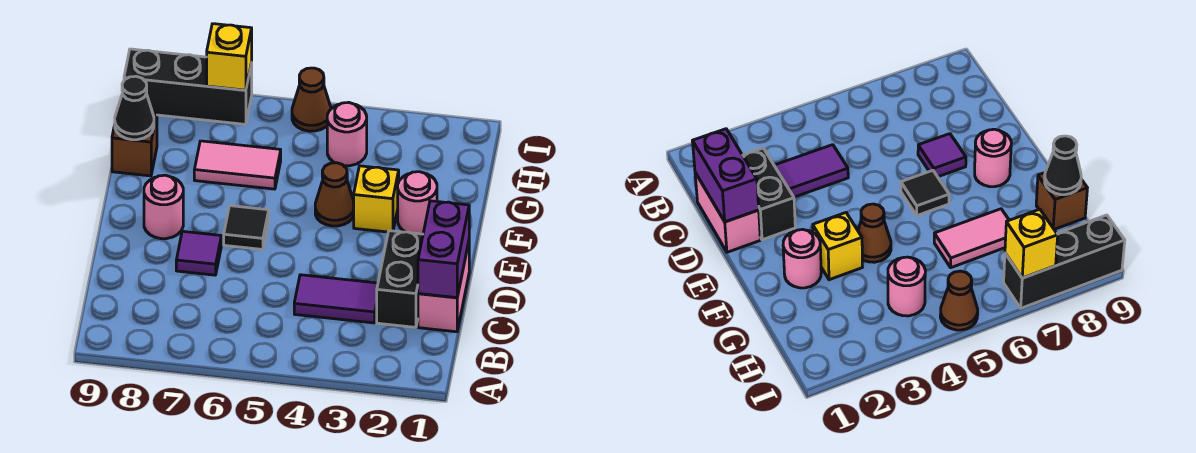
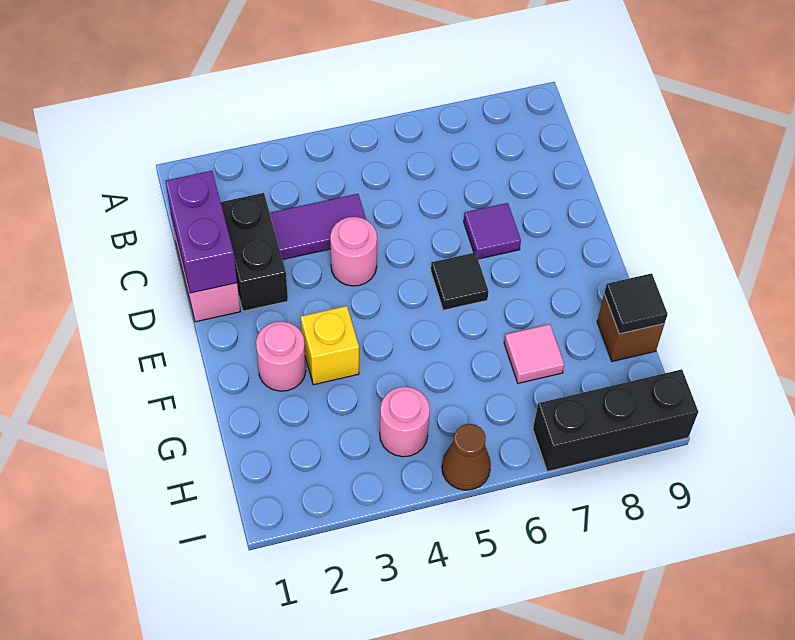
pink round brick E8 level 1 -> pink round brick D4 level 1
brown cone F4 level 1 -> none
pink tile G6:G7 level 1 -> pink tile G7 level 1
black cone G9 level 2 -> black tile G9 level 2
yellow brick I7 level 2 -> none

